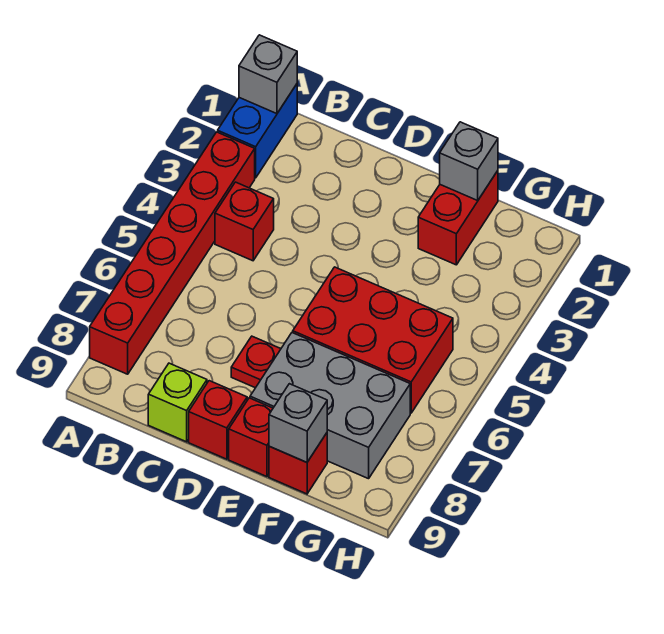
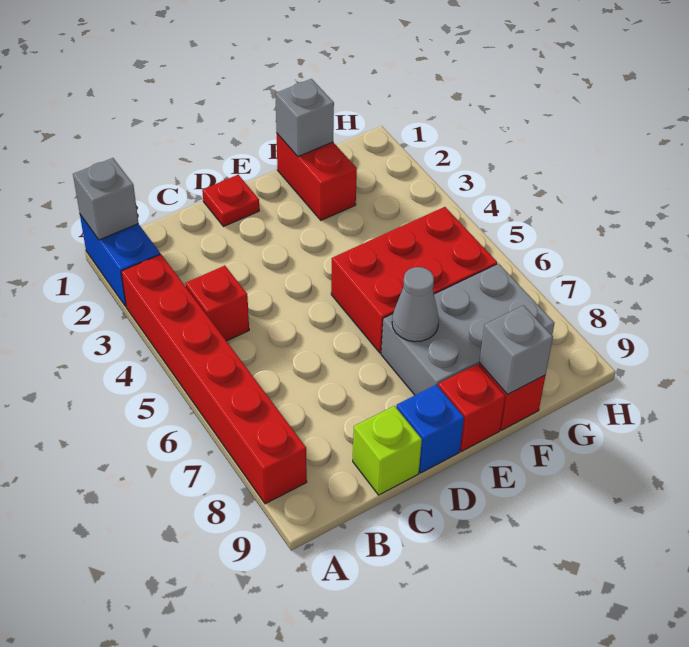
red plate D7 level 1 -> red plate D1 level 1
red brick D9 level 1 -> blue brick D9 level 1
none -> grey cone E7 level 2

